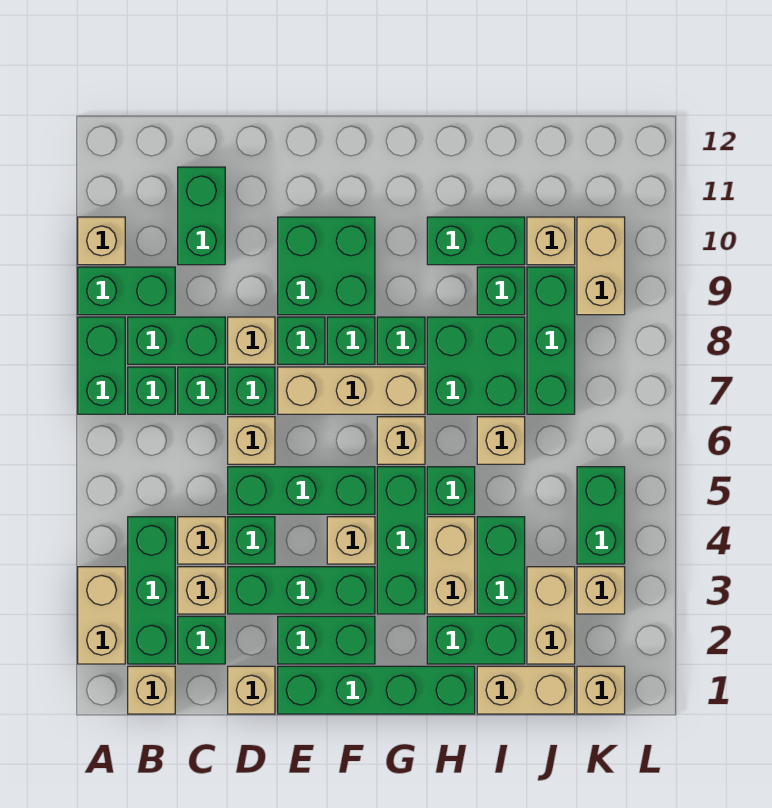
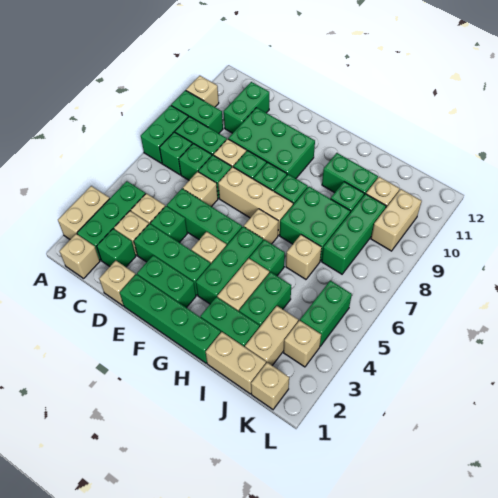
green brick E9:F10 level 1 -> green brick D9:F10 level 1

